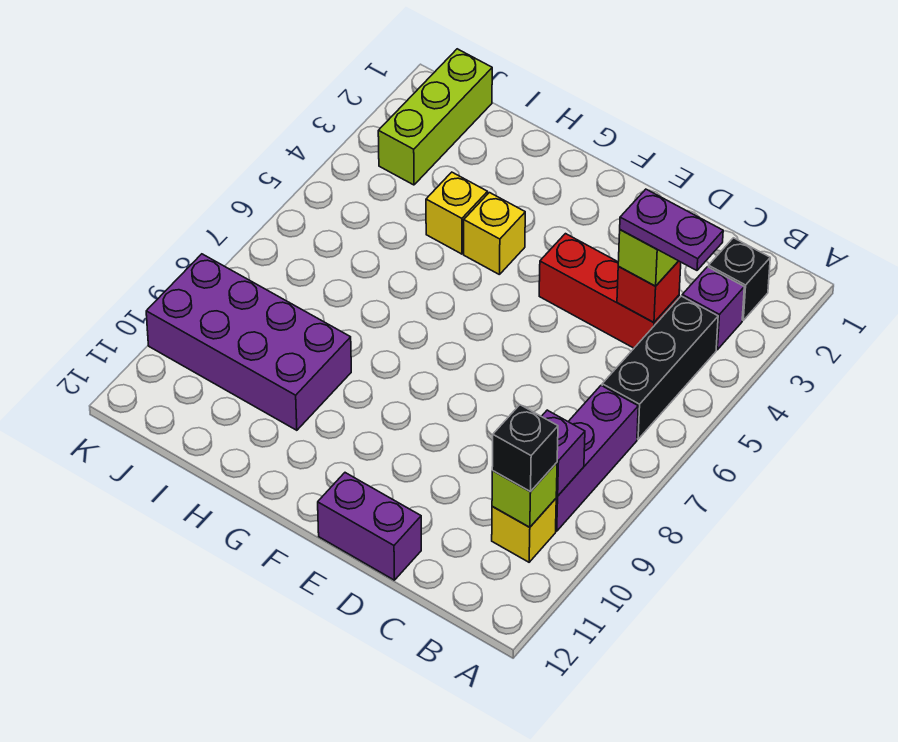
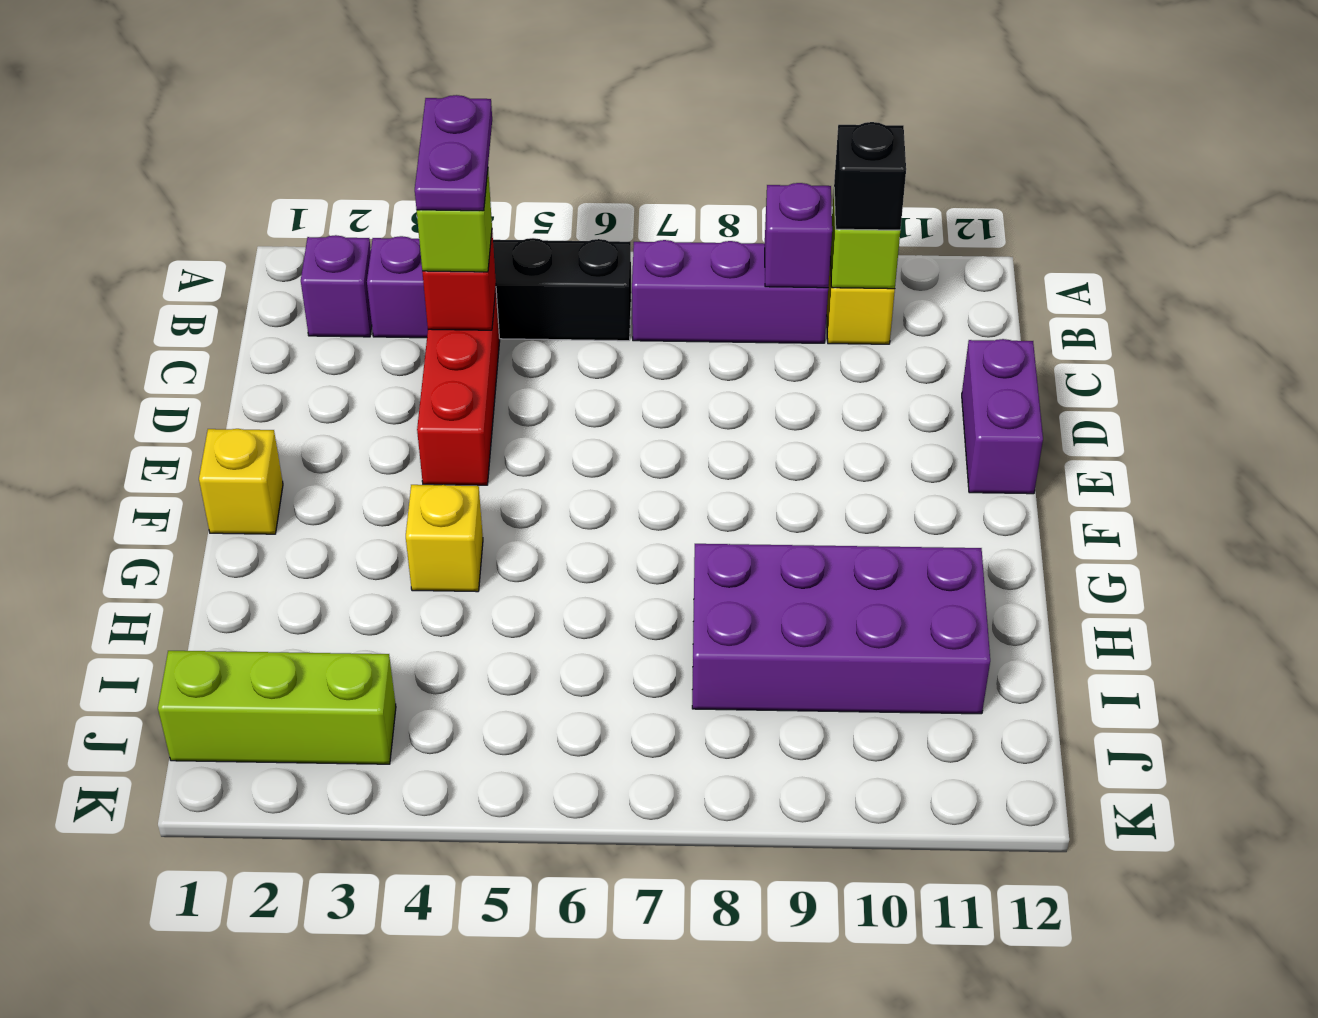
black brick B2 level 1 -> purple brick B2 level 1
yellow brick H4 level 1 -> yellow brick F1 level 1
purple brick H9:K10 level 1 -> purple brick H8:I11 level 1

